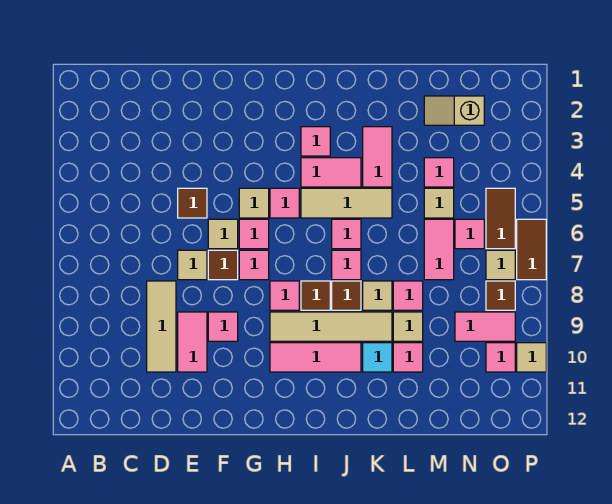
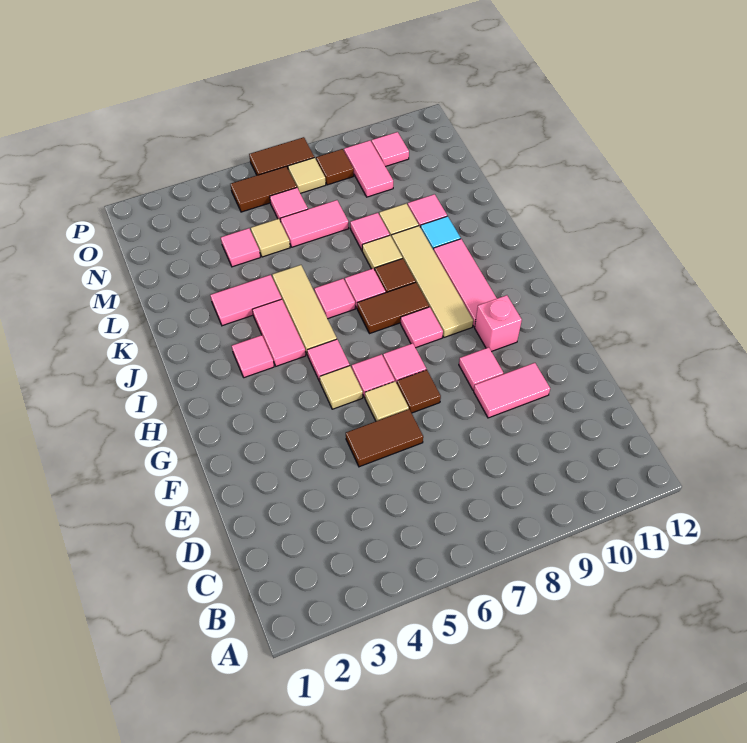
tan tile D8:D10 level 1 -> none
brown tile E5 level 1 -> brown tile E5:E6 level 1
tan tile E7 level 1 -> none
none -> pink brick G10 level 1
brown tile I8 level 1 -> brown tile I7:I8 level 1
tan slope M2:N2 level 1 top N -> none
tan tile P10 level 1 -> none

